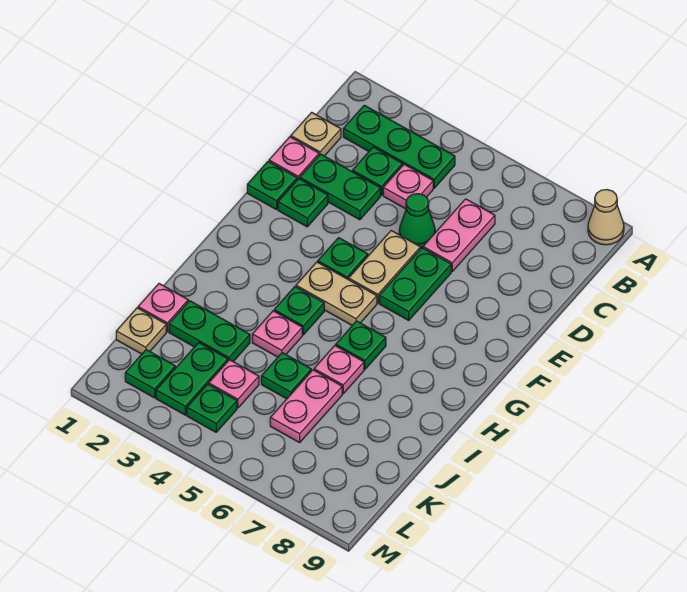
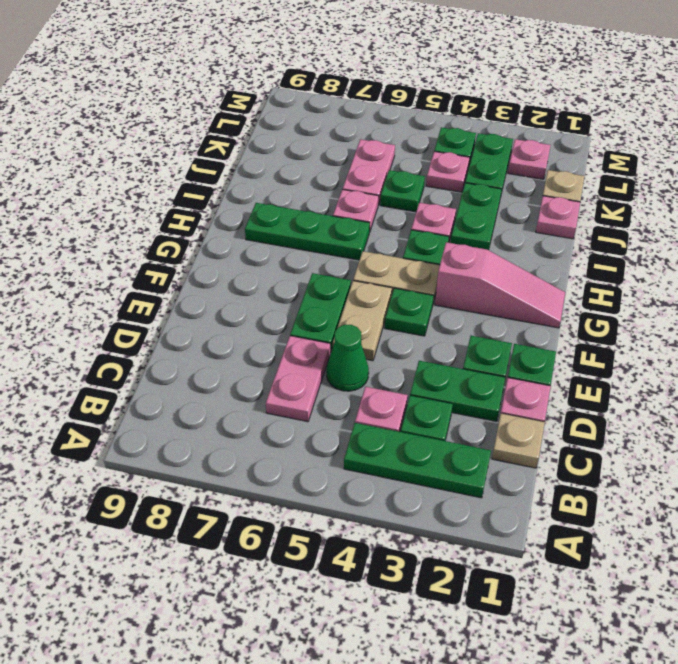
tan cone A9 level 1 -> none
none -> pink slope G1:G3 level 1 top 3
green plate H6 level 1 -> green plate H6:H8 level 1
green plate J2:J3 level 1 -> green plate I3:J3 level 1
green plate L2 level 1 -> pink plate L2 level 1

